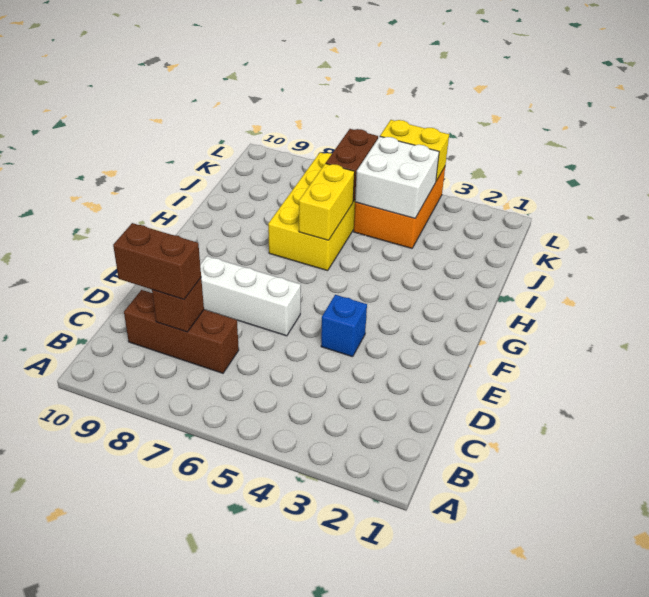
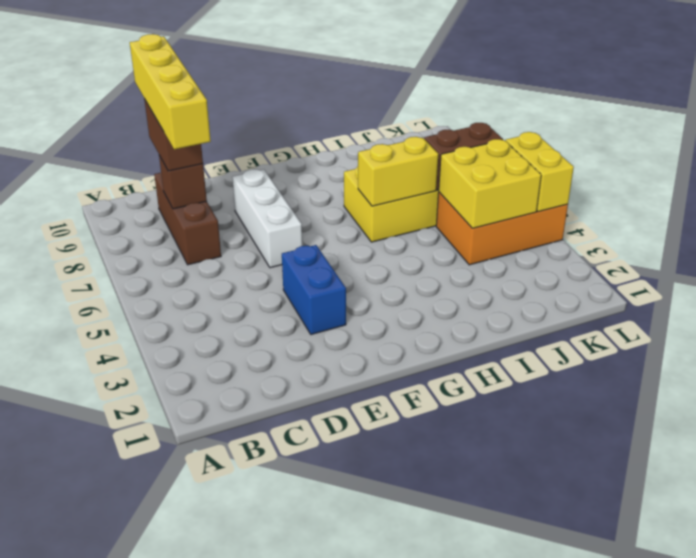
none -> yellow brick C7:C10 level 4
blue brick E4 level 1 -> blue brick E3:E4 level 1
white brick J4:K5 level 2 -> yellow brick J4:K5 level 2

